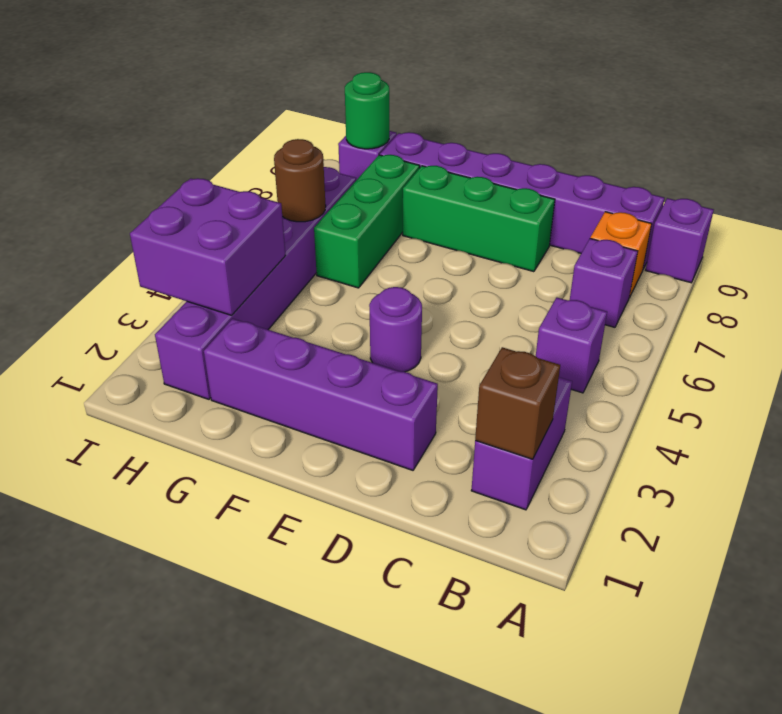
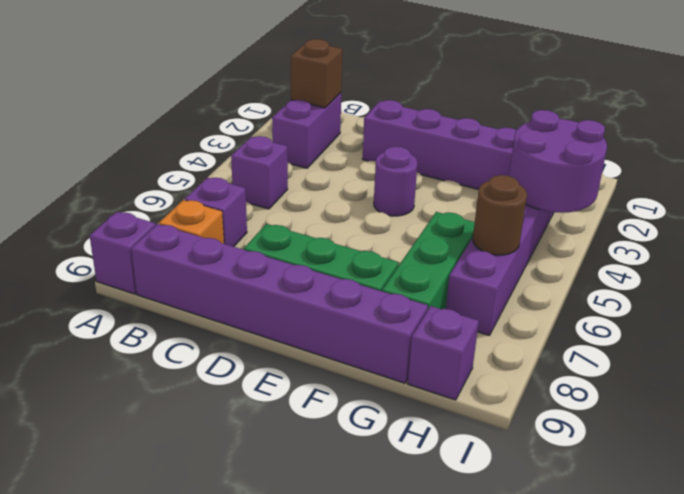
purple brick H3:I4 level 2 -> purple round brick H3:I4 level 2
green round brick H9 level 2 -> none

